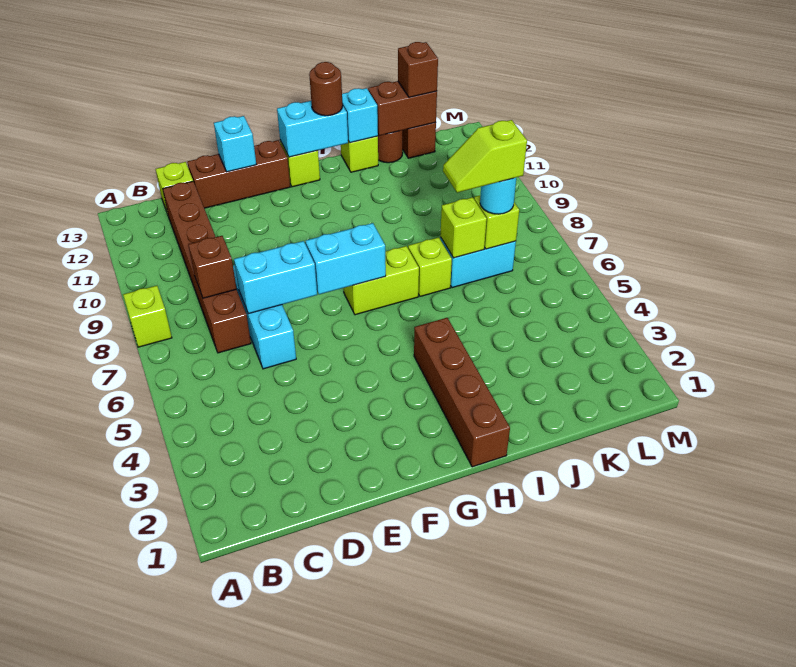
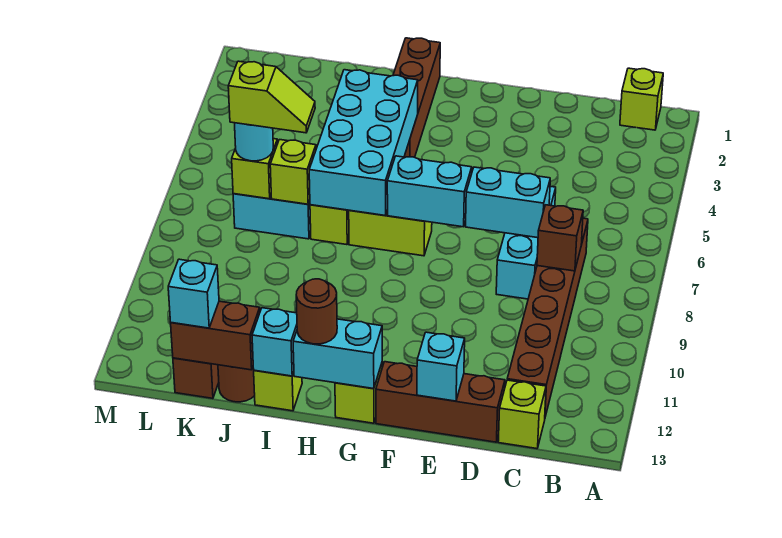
lime brick A8 level 1 -> lime brick B1 level 1
none -> cyan brick H4:I7 level 2
brown brick K13 level 3 -> cyan brick K13 level 3

